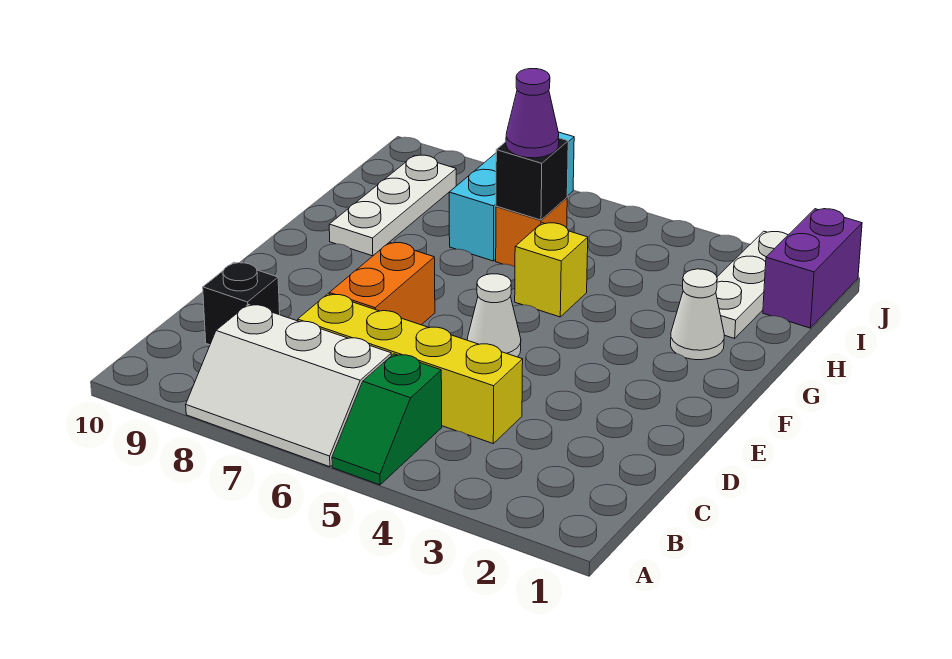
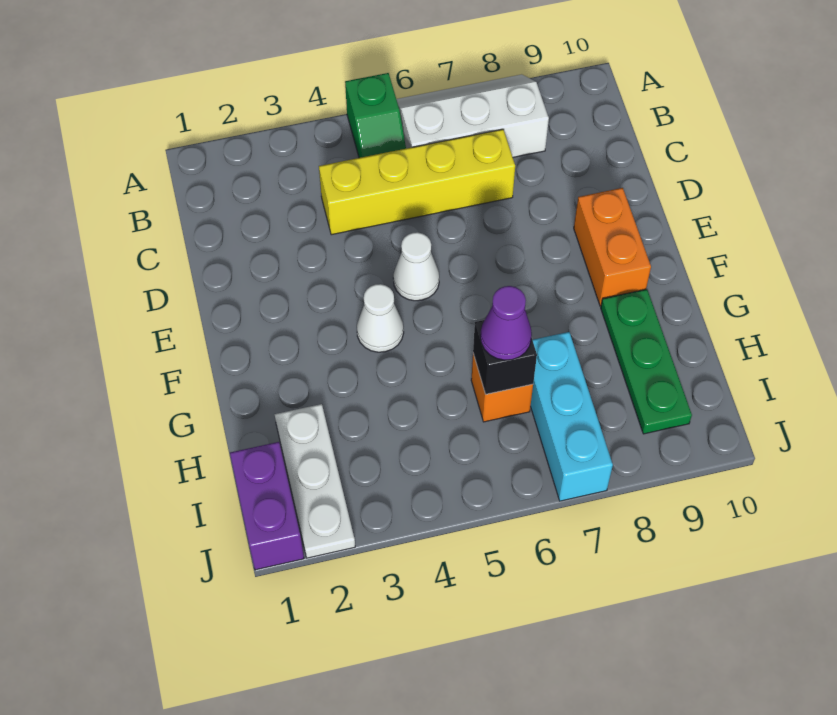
green slope A5:B5 level 1 top B -> green slope A5:B5 level 1 top A
black brick C9 level 1 -> none
orange brick D7:E7 level 1 -> orange brick E9:F9 level 1
white cone G2 level 1 -> white cone F4 level 1
yellow brick G5 level 1 -> none
white plate G9:I9 level 1 -> green plate G9:I9 level 1

